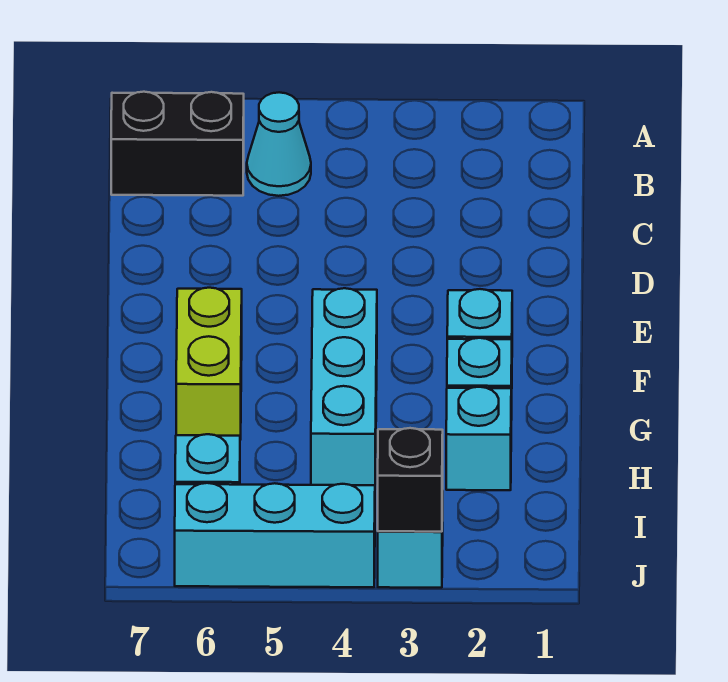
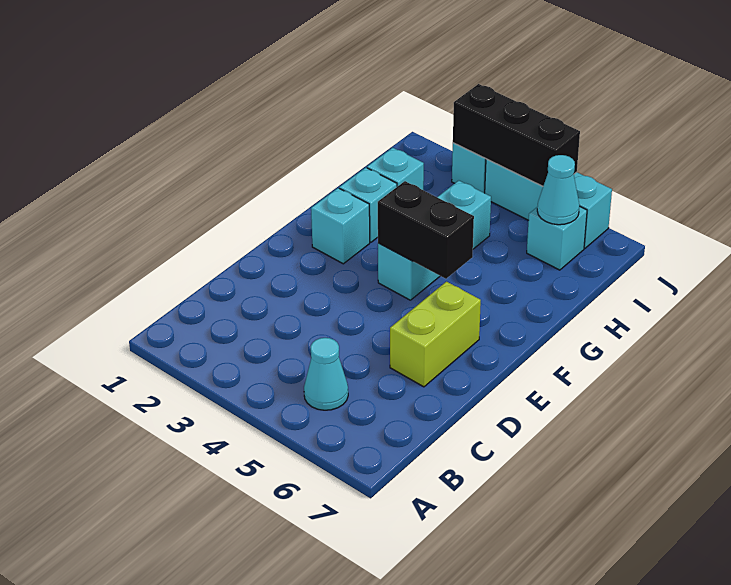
black brick B6:B7 level 1 -> black brick F4:F5 level 2
lime brick F6:G6 level 1 -> lime brick D6:E6 level 1
none -> cyan cone I6 level 2
black brick J3 level 2 -> black brick J3:J5 level 2

